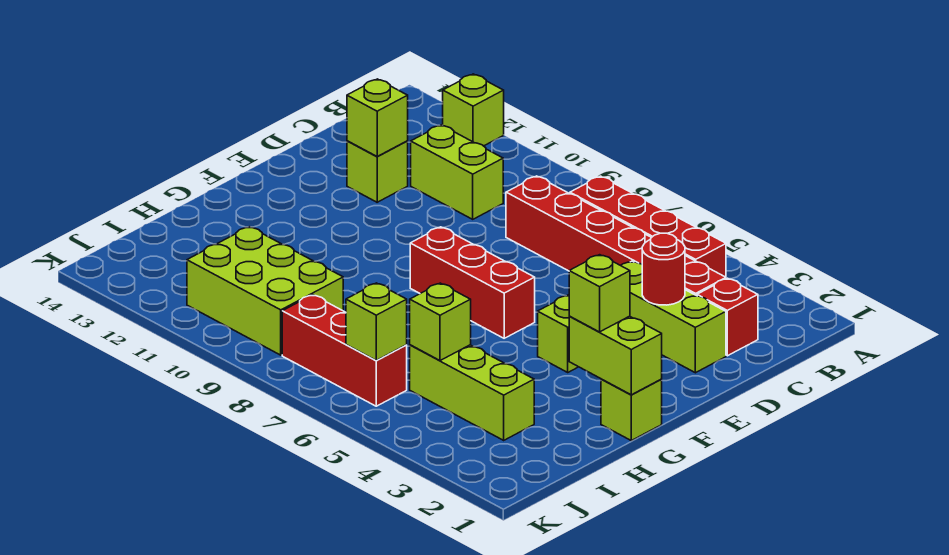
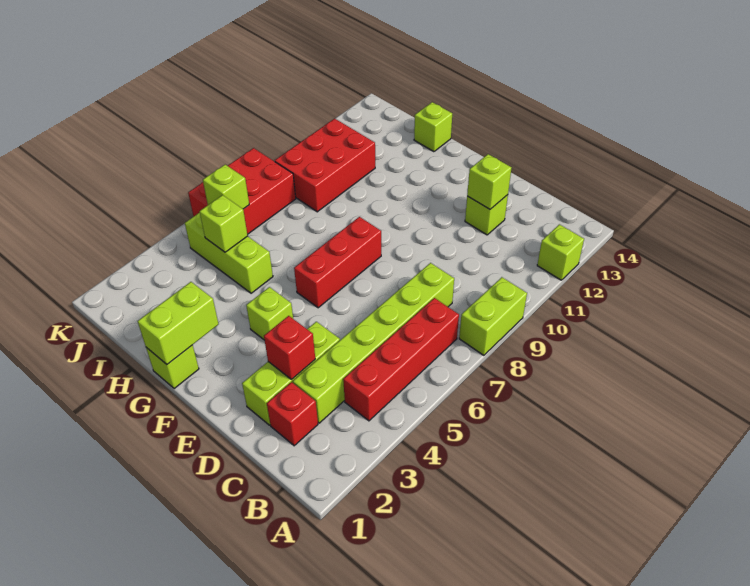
red brick C3:C8 level 1 -> lime brick C3:C8 level 1
lime brick C10:C11 level 1 -> lime brick A8:A9 level 1
red round brick D3 level 2 -> red brick D3 level 2
lime brick G2 level 3 -> lime brick H14 level 1
lime brick I3:I5 level 1 -> lime brick H5:J5 level 1
lime brick I9:J11 level 1 -> red brick I9:J11 level 1
red brick J6:J8 level 1 -> red brick J6:K8 level 1

